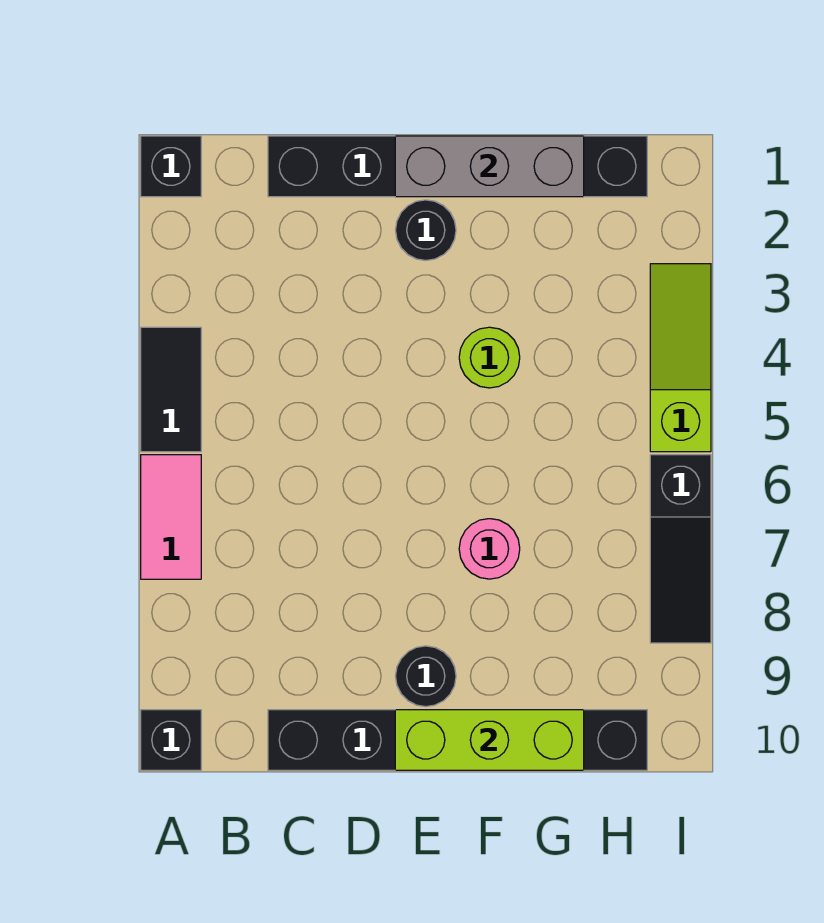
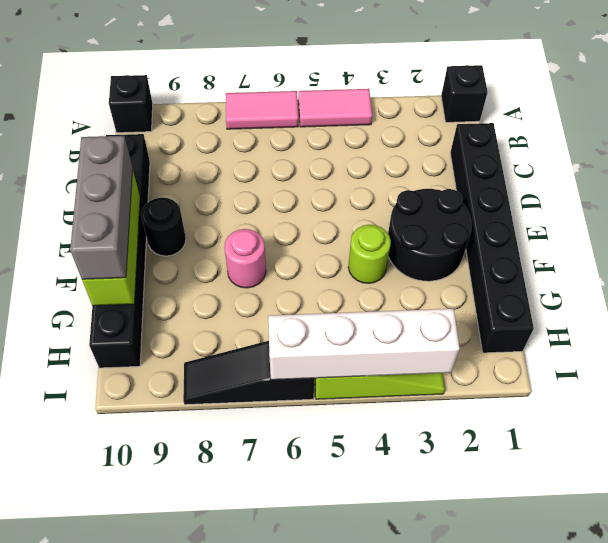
black tile A4:A5 level 1 -> pink tile A4:A5 level 1
grey brick E1:G1 level 2 -> grey brick E10:G10 level 3
black round brick E2 level 1 -> black round brick E2:F3 level 1
none -> white brick I3:I6 level 2

